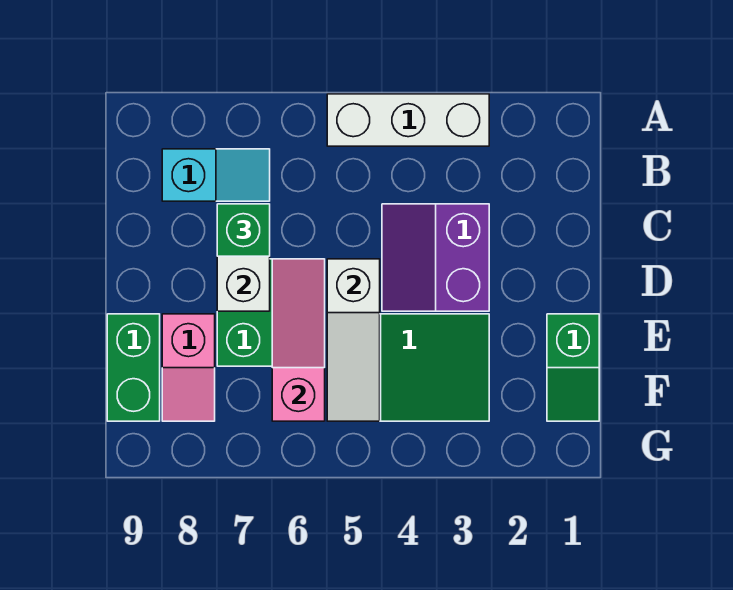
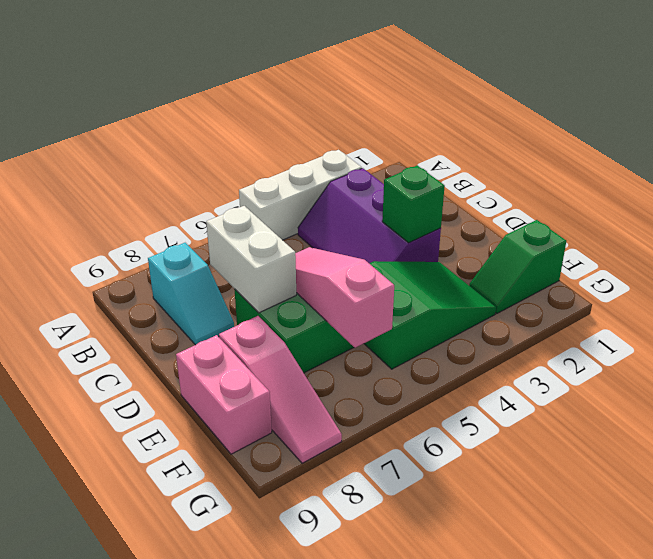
cyan slope B7:B8 level 1 top 8 -> cyan slope B8:C8 level 1 top B
purple slope C3:D4 level 1 top 3 -> purple slope B3:D4 level 1 top 3
green brick C7 level 3 -> green brick D3 level 2
white slope D5:F5 level 2 top D -> none
green slope E1:F1 level 1 top E -> green slope F1:F2 level 1 top 1
pink slope E8:F8 level 1 top E -> pink slope E8:G8 level 1 top E
green brick E9:F9 level 1 -> pink brick E9:F9 level 1

